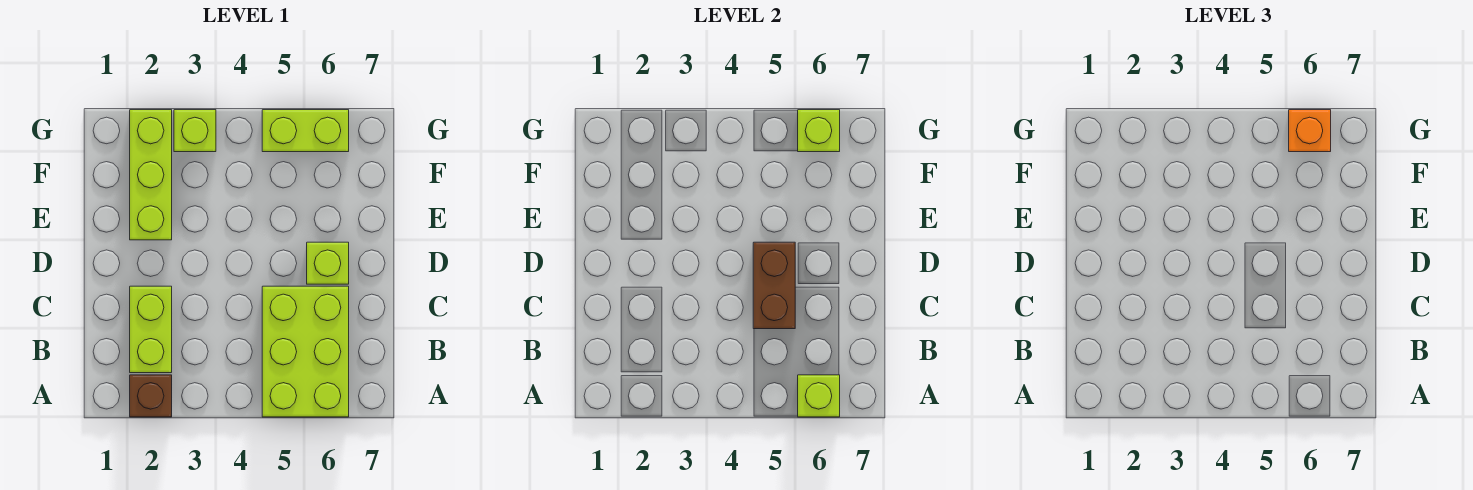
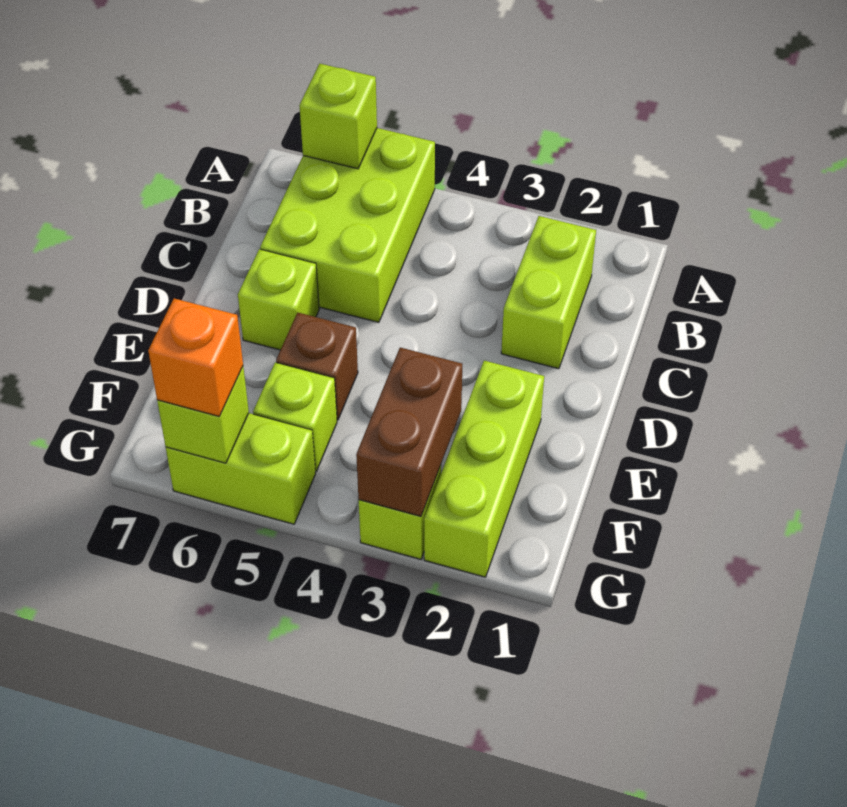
brown brick A2 level 1 -> brown brick E5 level 1
brown brick C5:D5 level 2 -> brown brick F3:G3 level 2
none -> lime brick F5 level 1

